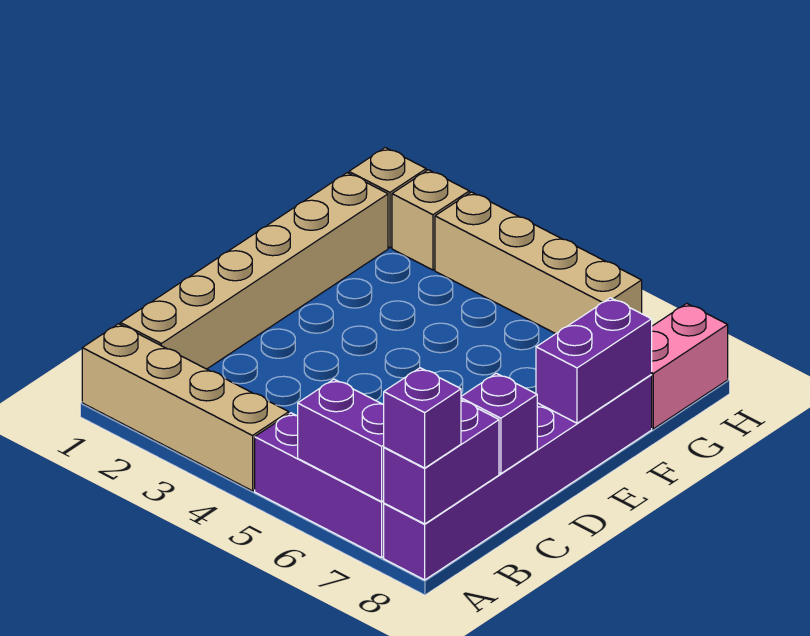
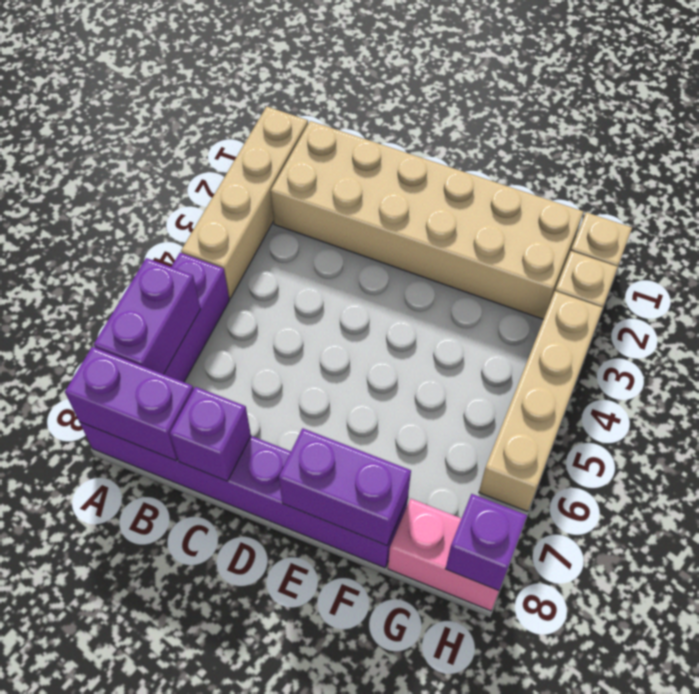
purple brick A8 level 3 -> purple brick H8 level 2
tan brick B1:G1 level 1 -> tan brick B1:G2 level 1

